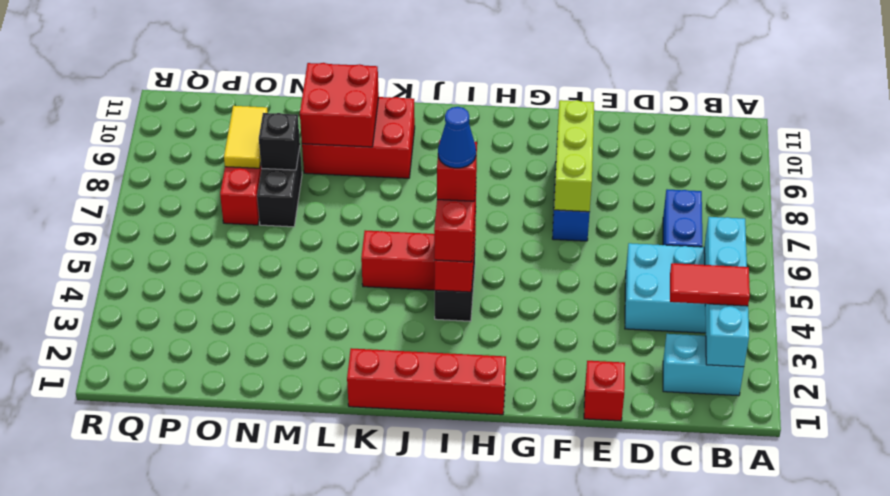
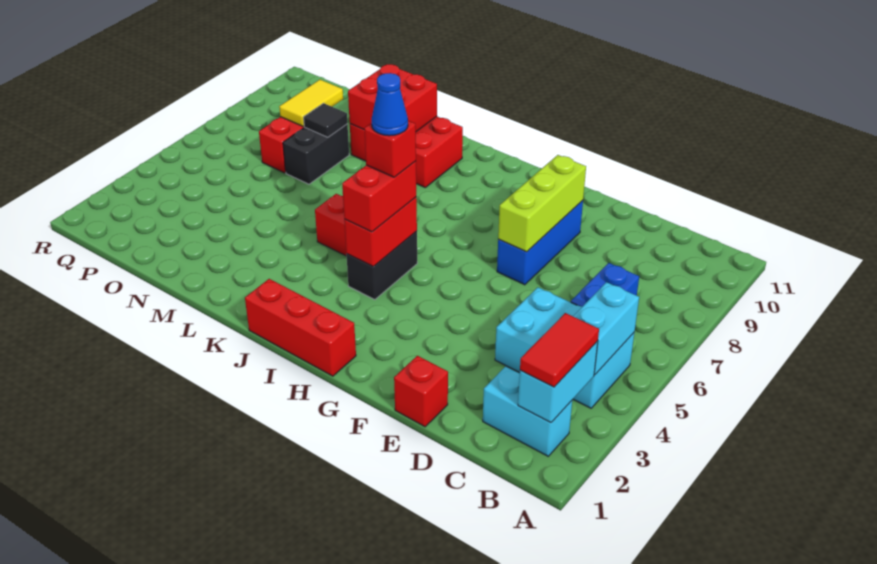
red tile B3:C3 level 3 -> red tile B2:B3 level 3
red brick H1:K1 level 1 -> red brick H1:J1 level 1
black brick N8 level 2 -> black tile N8 level 2

